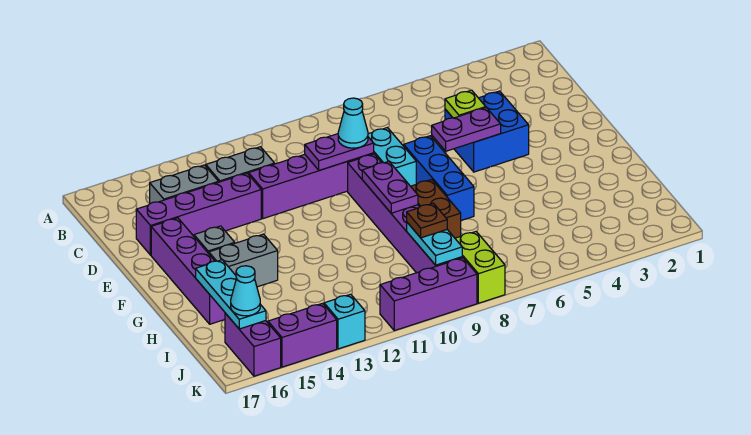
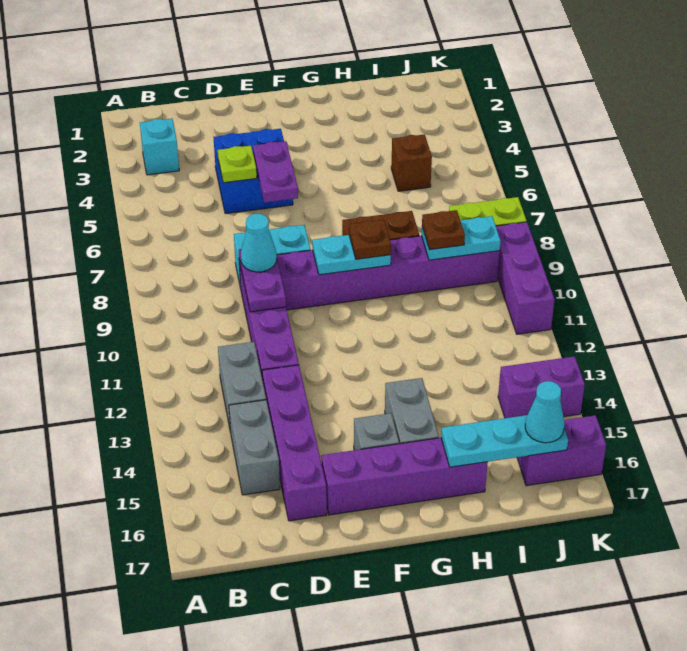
blue brick E7:G7 level 1 -> none
purple plate F9:G9 level 2 -> cyan plate F9:G9 level 2
none -> brown plate G9 level 3
none -> brown brick I5 level 1
cyan brick K13 level 1 -> cyan brick B3 level 1
purple brick K14:K15 level 1 -> purple brick J14:K14 level 1

